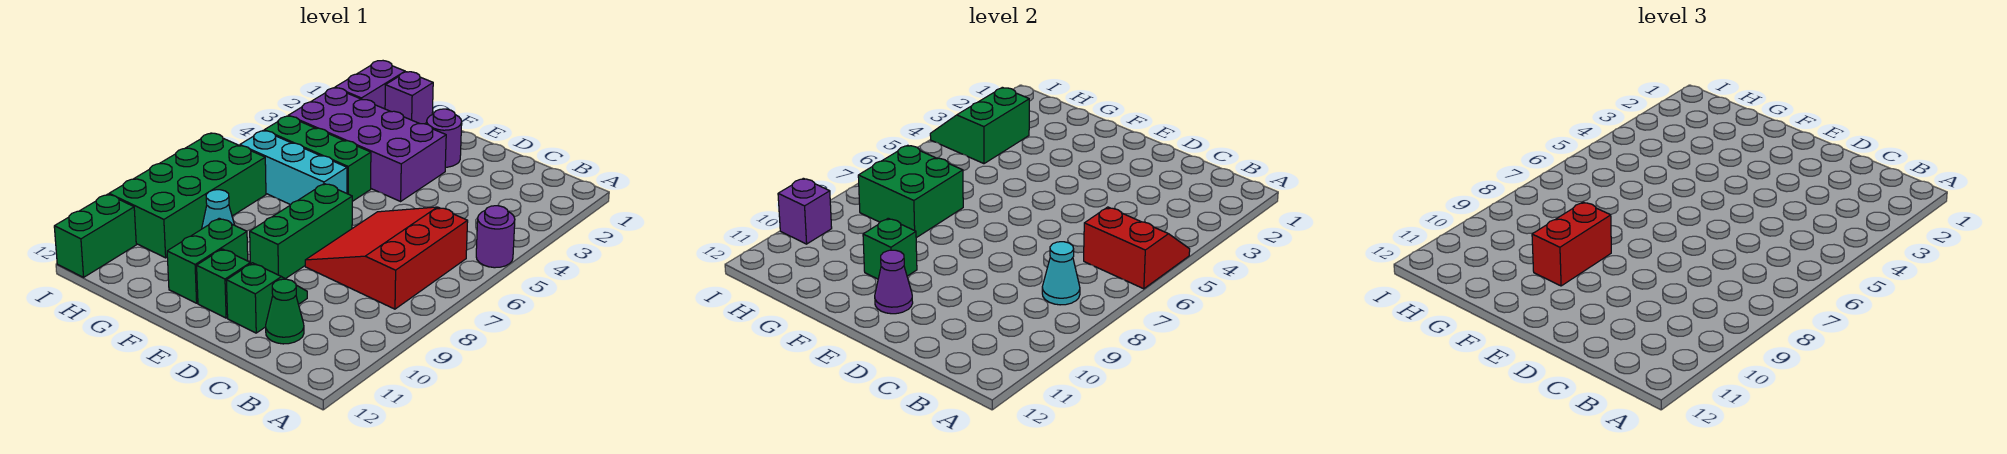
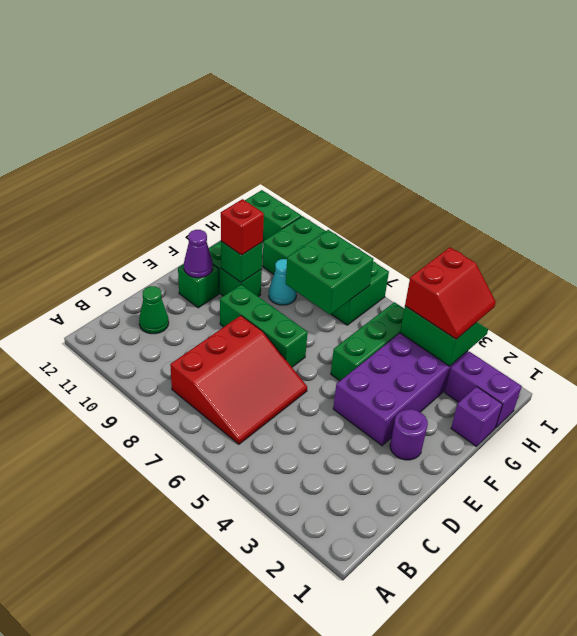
purple round brick A5 level 1 -> none
red slope A5:B6 level 2 top 6 -> red slope H3:I4 level 3 top 4
red slope B6:D8 level 1 top B -> red slope B6:D8 level 1 top 8
cyan cone B8 level 2 -> none
green slope D10:D11 level 1 top 11 -> none
cyan brick F6:H6 level 1 -> none
red brick F9:F10 level 3 -> red brick F10 level 3
purple brick I10 level 2 -> none

